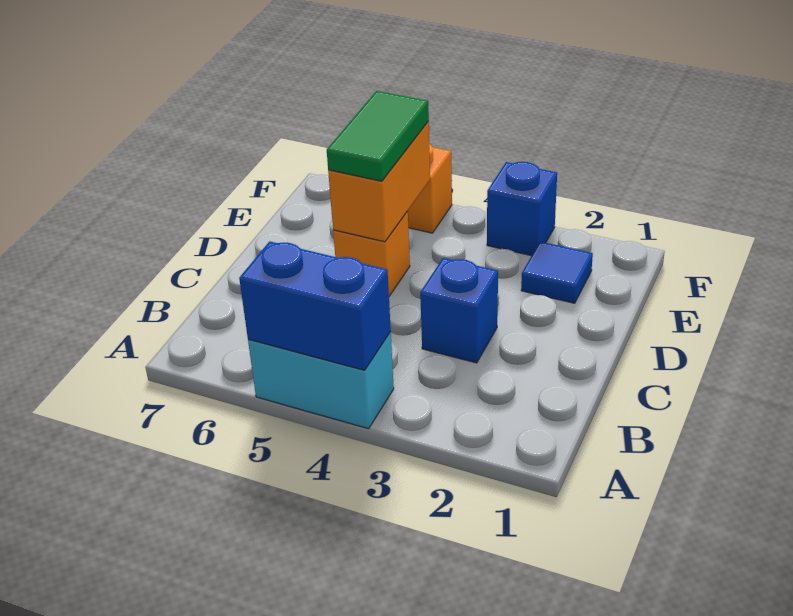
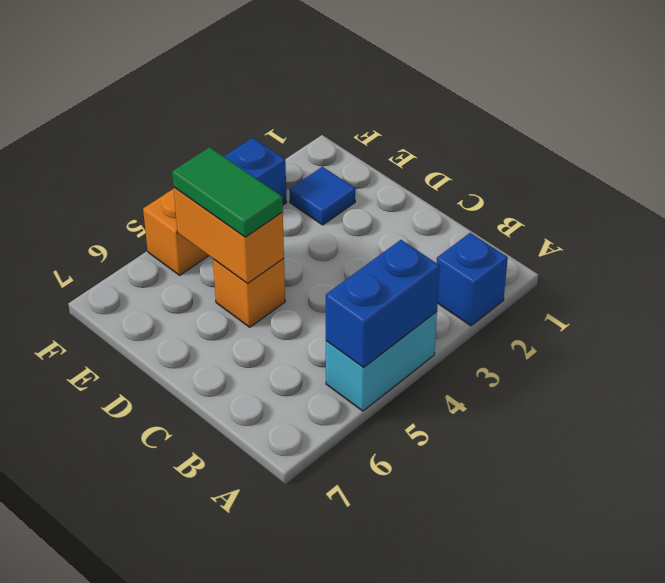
blue brick C3 level 1 -> blue brick A2 level 1

